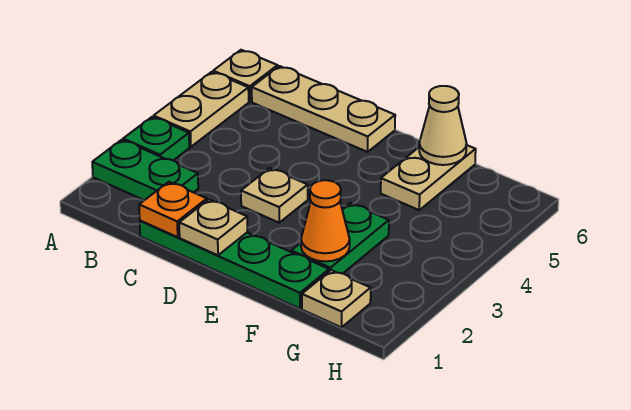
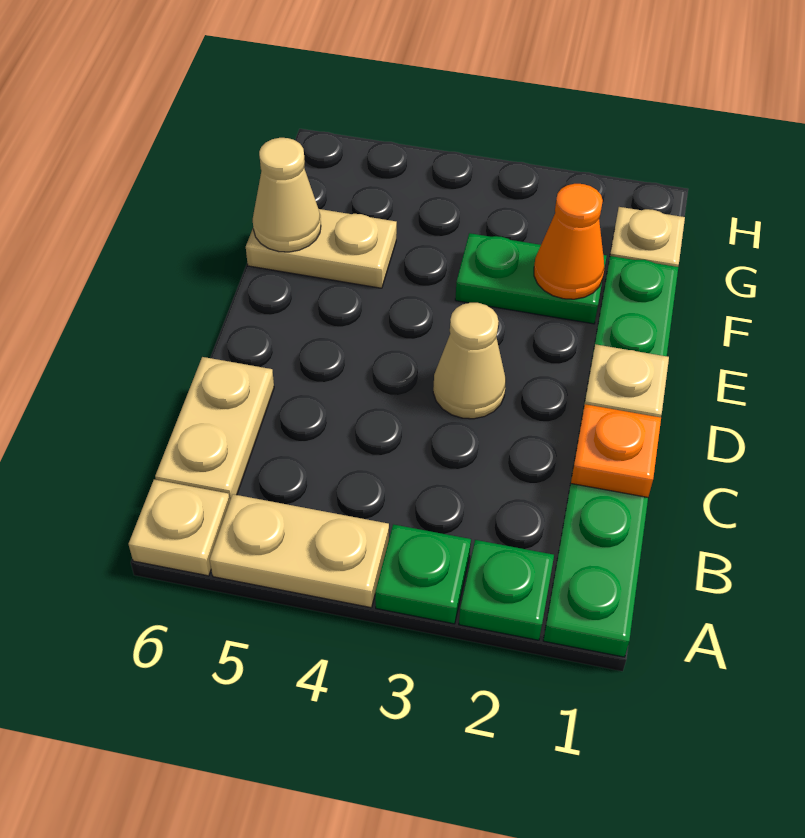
green plate A2:B2 level 1 -> green plate A2 level 1
tan plate B6:D6 level 1 -> tan plate B6:C6 level 1
green plate C1:F1 level 1 -> green plate A1:F1 level 1
tan plate D3 level 1 -> tan cone D3 level 1

